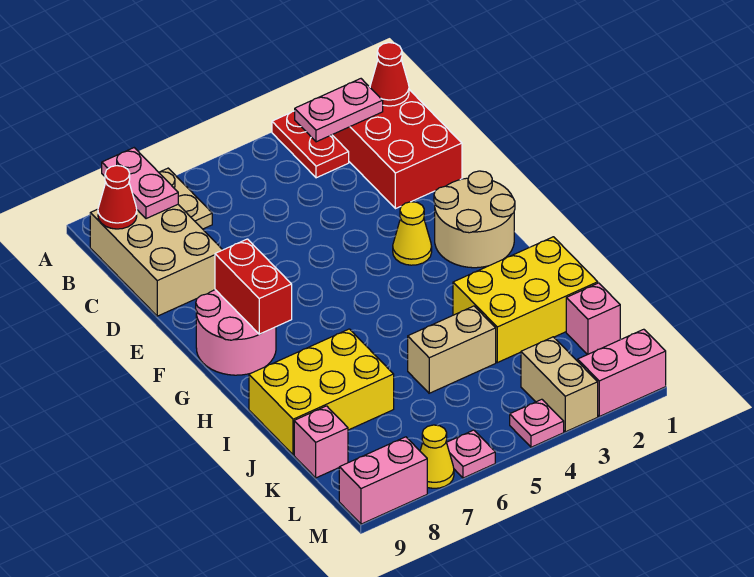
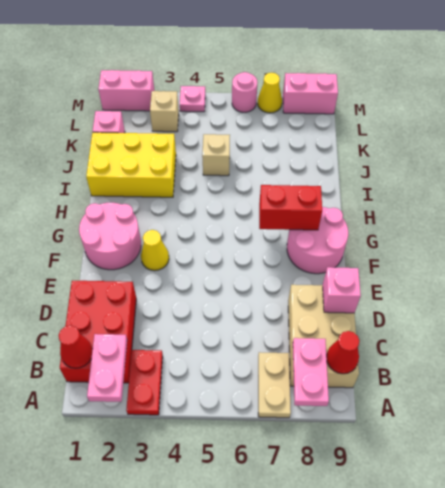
pink plate B2:B3 level 2 -> pink plate A2:B2 level 2
tan round brick F1:G2 level 1 -> pink round brick F1:G2 level 1
red brick F8:G8 level 2 -> red brick G7:G8 level 2
yellow brick I7:J9 level 1 -> none
tan brick J4:J5 level 1 -> tan brick J5 level 1
pink brick K9 level 1 -> pink brick D9 level 2
tan brick L3:M3 level 1 -> tan brick L3 level 1
pink plate M6 level 1 -> pink round brick M6 level 1

